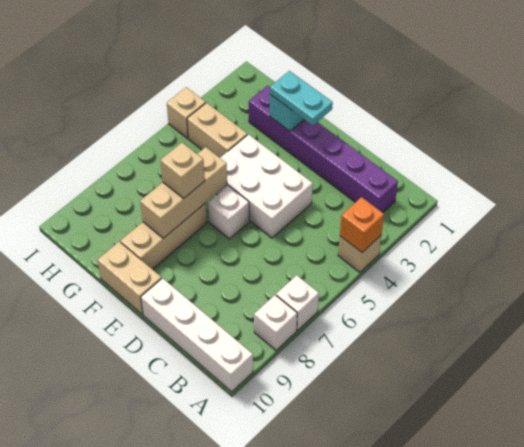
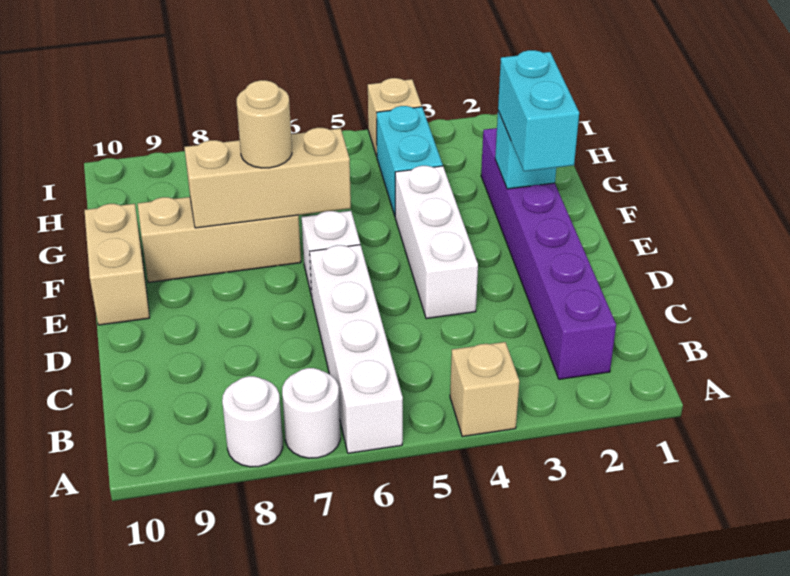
orange brick A4 level 2 -> none
white brick A7 level 1 -> white round brick A7 level 1
white brick A8 level 1 -> white round brick A8 level 1
white brick A10:D10 level 1 -> white brick A6:D6 level 1
white brick D4:F5 level 1 -> white brick D4:F4 level 1
cyan plate E2:F2 level 3 -> cyan brick E2:F2 level 3
tan brick F7 level 3 -> tan round brick F7 level 3
tan brick G4:H4 level 1 -> cyan brick G4:H4 level 1

